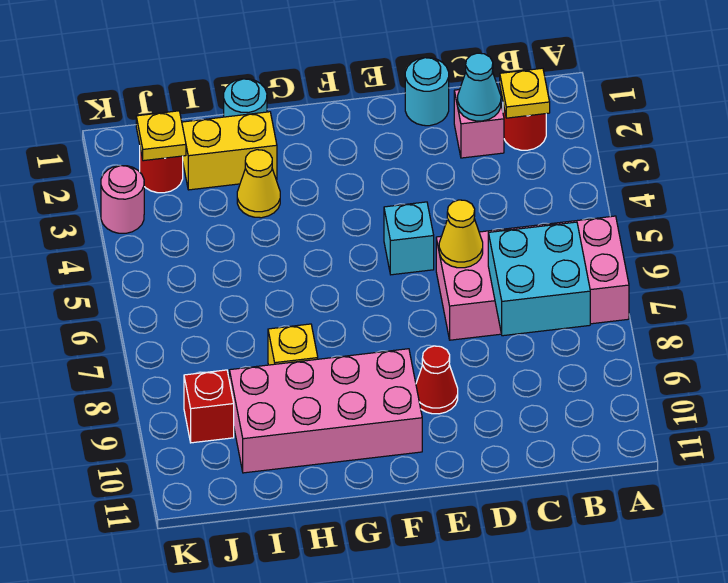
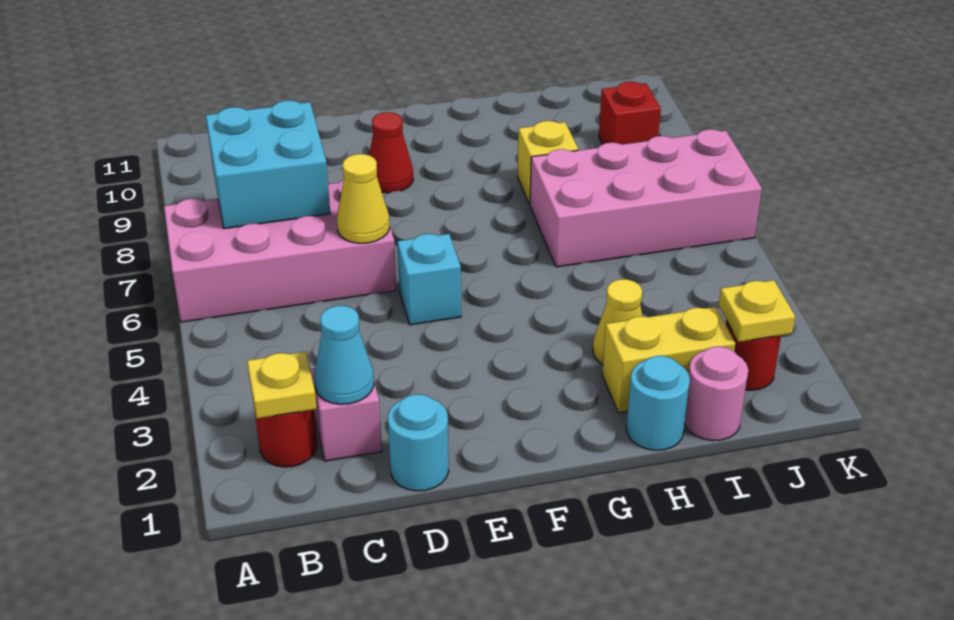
pink brick F9:I10 level 1 -> pink brick H6:K7 level 1
pink round brick K3 level 1 -> pink round brick I1 level 1

